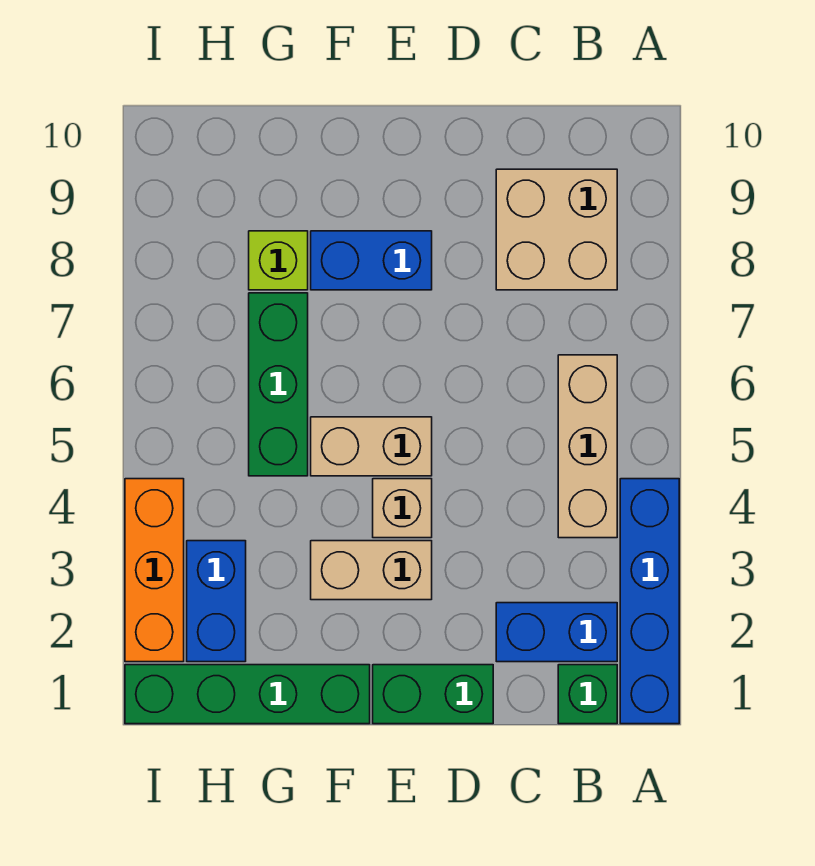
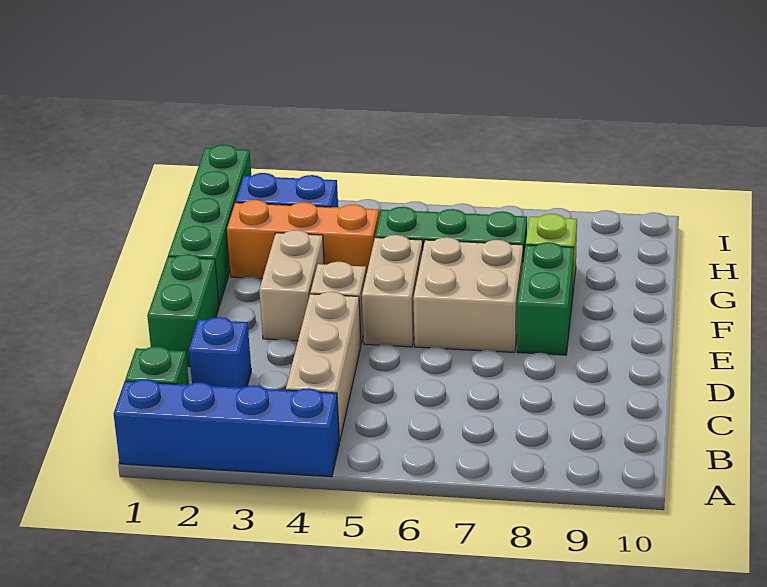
blue brick B2:C2 level 1 -> blue brick C2 level 1
tan brick B4:B6 level 1 -> tan brick B4:D4 level 1
tan brick B8:C9 level 1 -> tan brick E6:F7 level 1
blue brick E8:F8 level 1 -> green brick E8:F8 level 1
orange brick I2:I4 level 1 -> orange brick G2:G4 level 1

